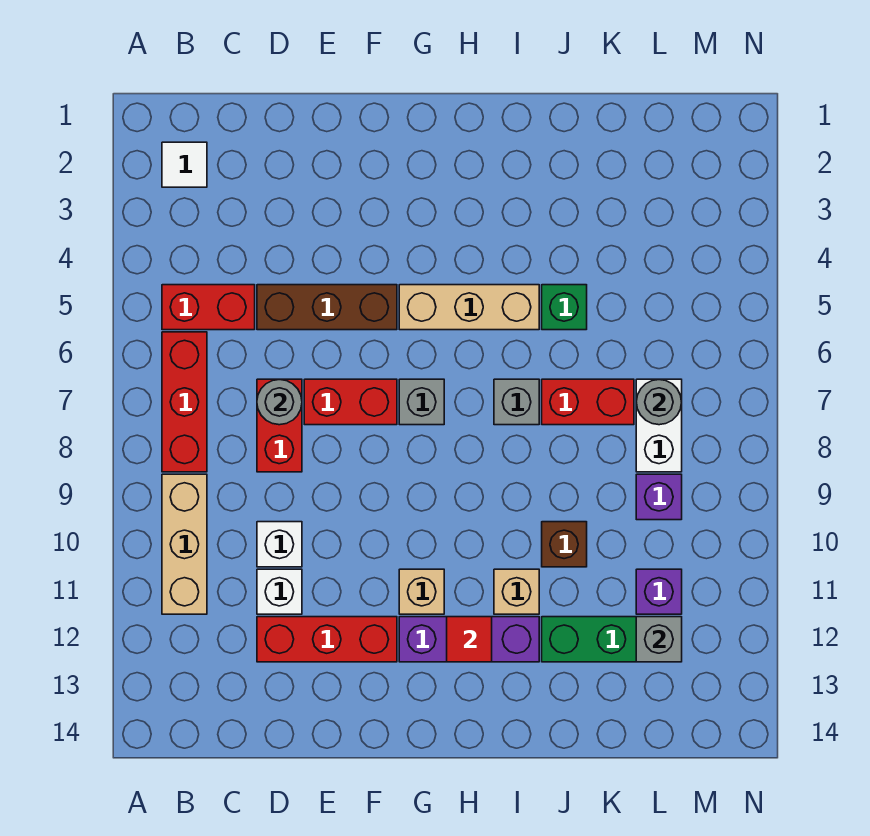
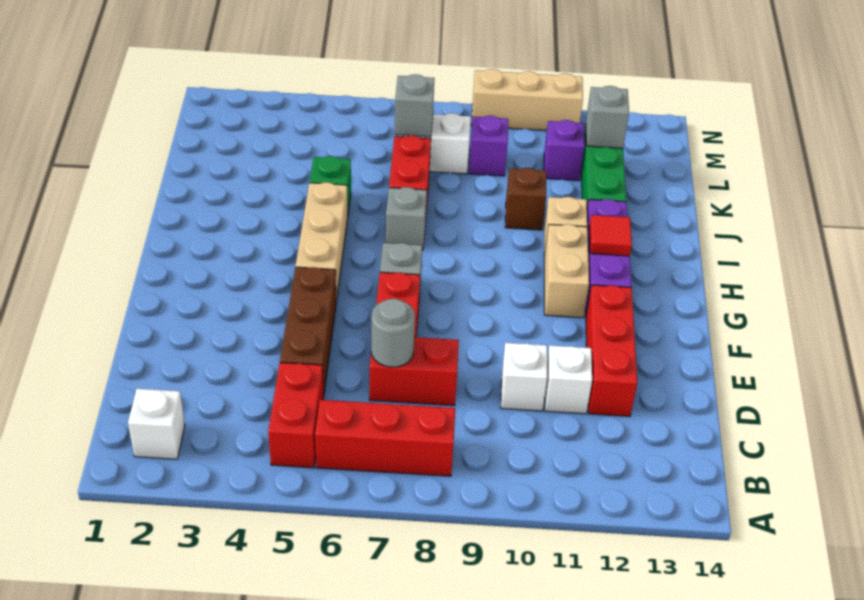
white tile B2 level 1 -> white brick B2 level 1
tan brick B9:B11 level 1 -> tan brick N9:N11 level 1
tan brick G11 level 1 -> tan brick G11:H11 level 1
grey round brick L7 level 2 -> grey brick L7 level 2

